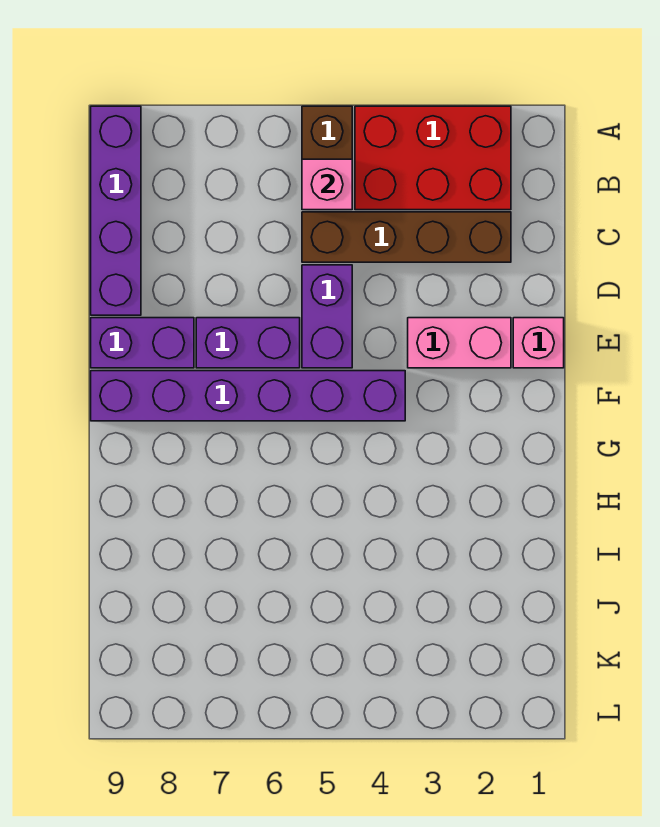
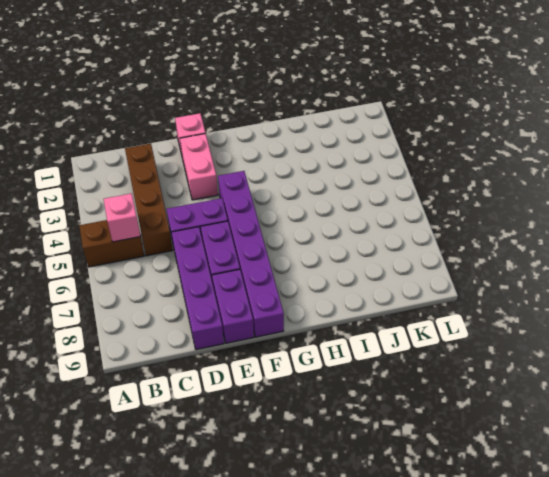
red brick A2:B4 level 1 -> none
purple brick A9:D9 level 1 -> purple brick D6:D9 level 1

